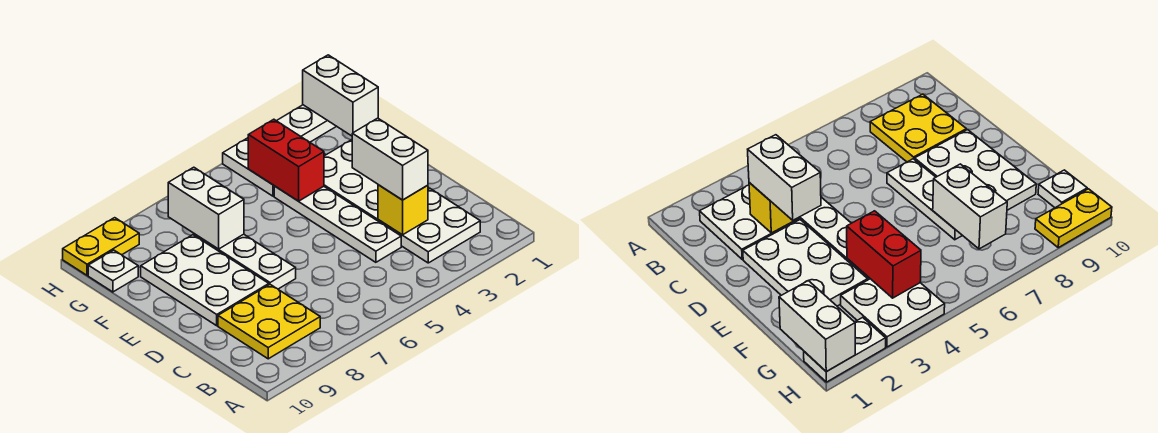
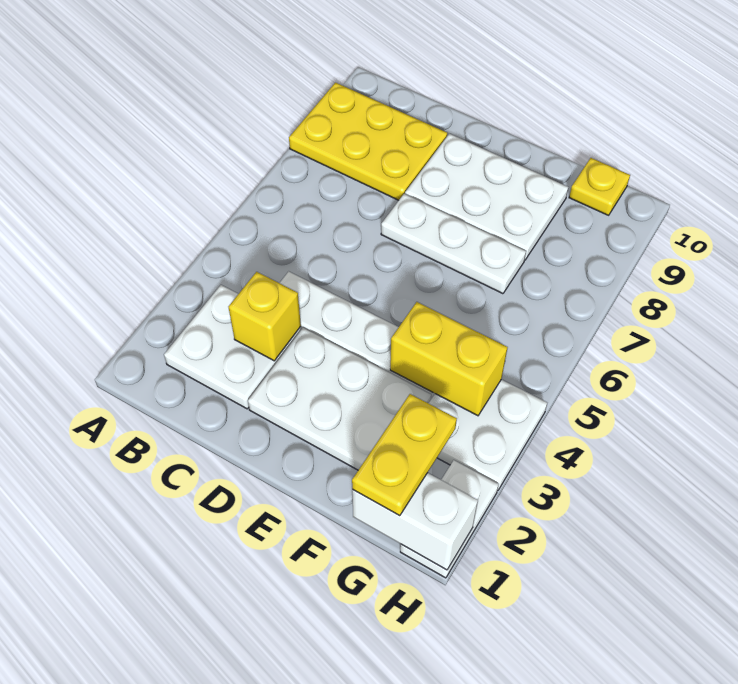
yellow plate B8:C9 level 1 -> yellow plate A8:C9 level 1
white brick C3:D3 level 3 -> none
red brick F4:G4 level 2 -> yellow brick F4:G4 level 2
white brick F7:G7 level 2 -> none
white plate G10 level 1 -> yellow plate G10 level 1
yellow plate H9:H10 level 1 -> yellow plate G1:G2 level 3

